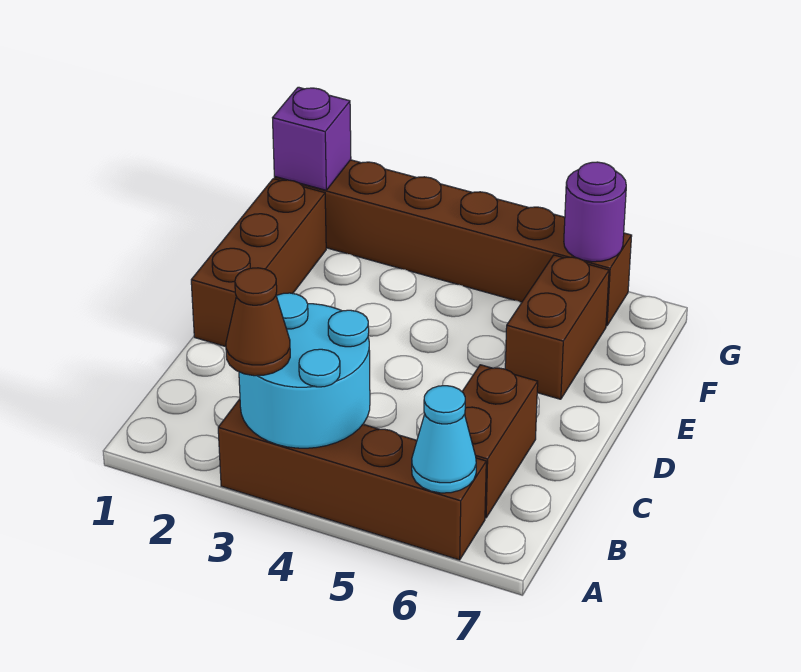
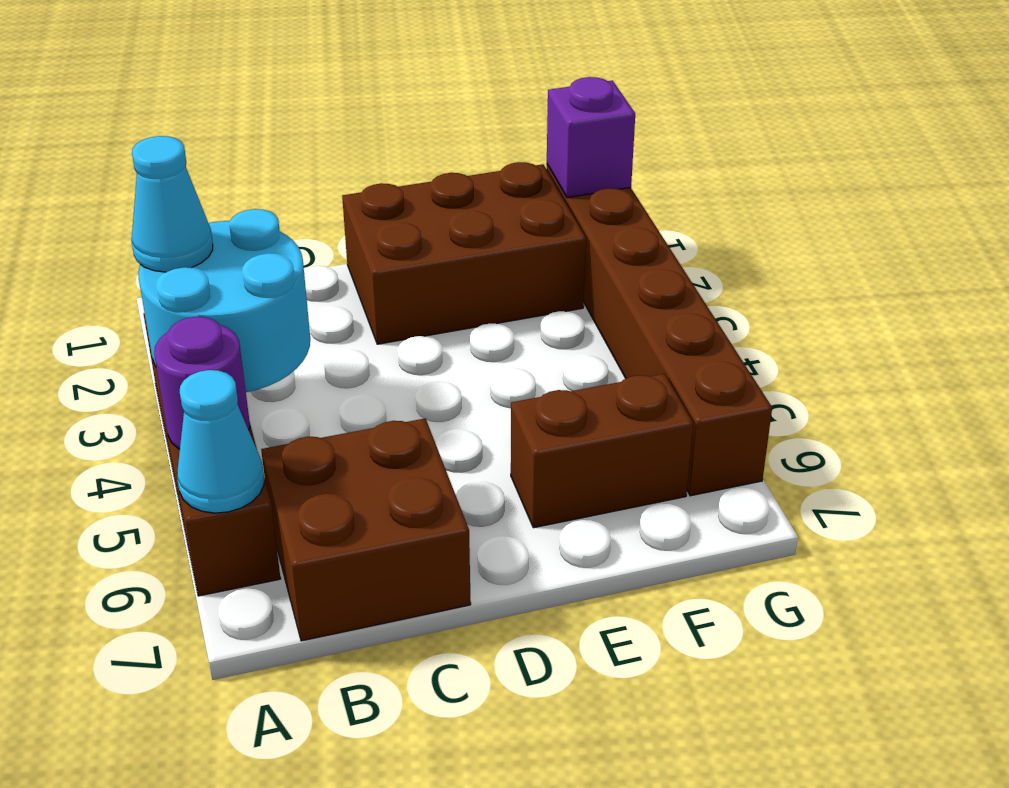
brown cone A3 level 3 -> cyan cone A3 level 3
brown brick B6:C6 level 1 -> brown brick B6:C7 level 1
brown brick D1:F1 level 1 -> brown brick D1:F2 level 1
purple round brick G6 level 2 -> purple round brick A5 level 2

